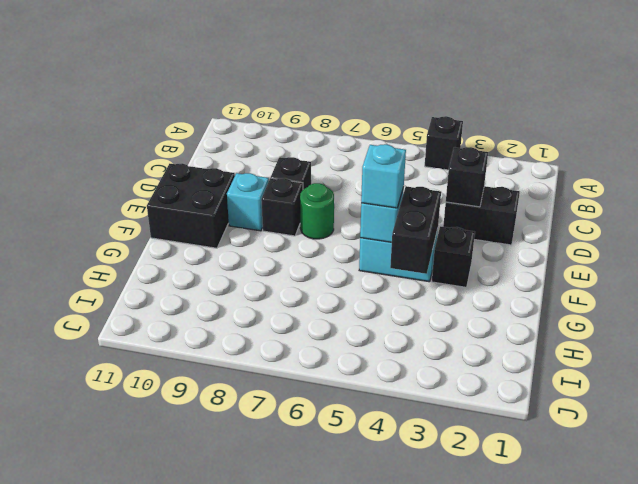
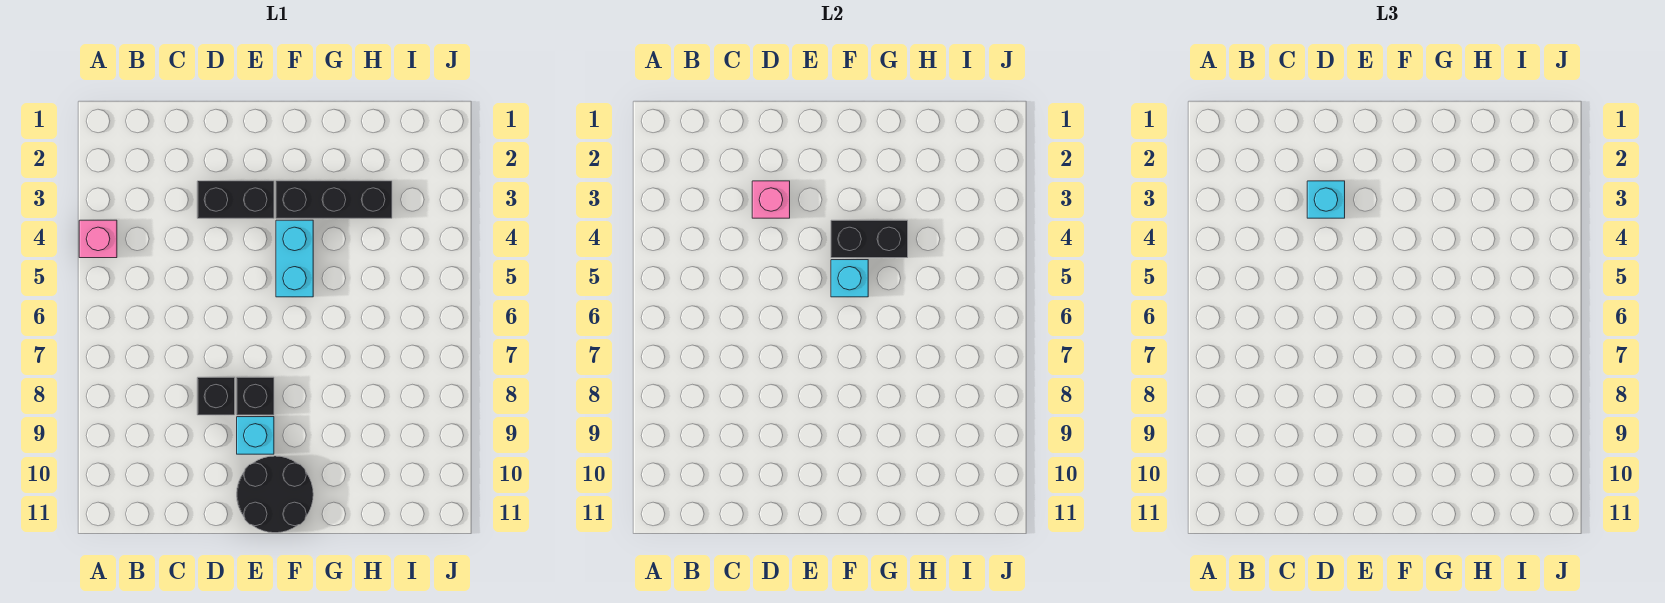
black brick A4 level 1 -> pink brick A4 level 1
black brick D2:D3 level 1 -> black brick D3:E3 level 1
black brick D3 level 2 -> pink brick D3 level 2
green round brick E7 level 1 -> none
black brick E10:F11 level 1 -> black round brick E10:F11 level 1
black brick F3 level 1 -> black brick F3:H3 level 1
cyan brick F5 level 3 -> cyan brick D3 level 3

